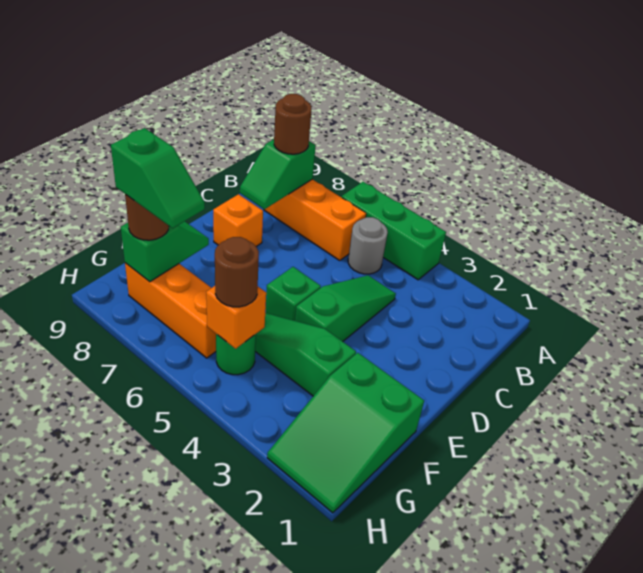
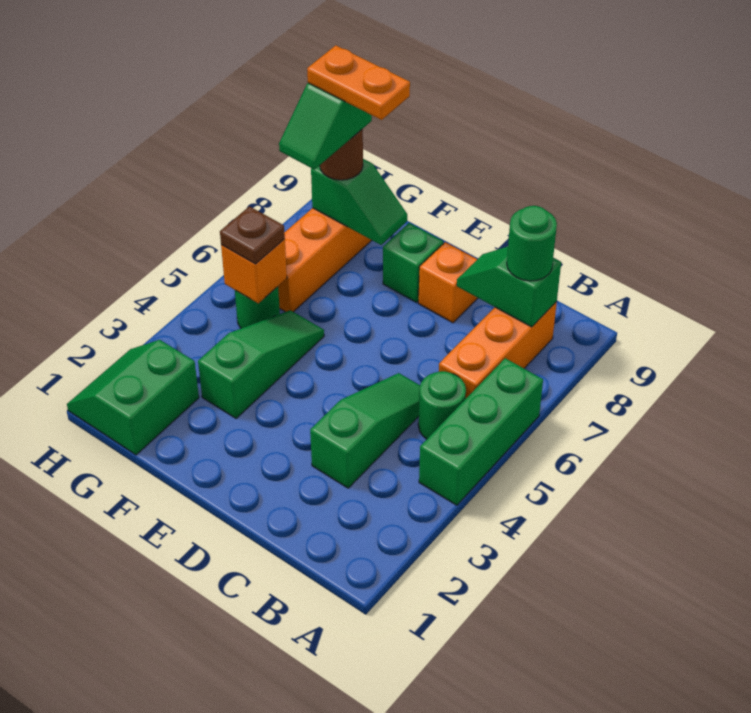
grey round brick B5 level 1 -> green round brick B5 level 1
brown round brick B8 level 3 -> green round brick B8 level 3
green slope C4:E4 level 1 top E -> green slope C3:C5 level 1 top 3
green brick E5 level 1 -> green brick E8 level 1
green slope F1:H2 level 1 top F -> green slope G1:H2 level 1 top G
none -> orange plate F8:G8 level 5
brown round brick G5 level 3 -> brown plate G5 level 3

